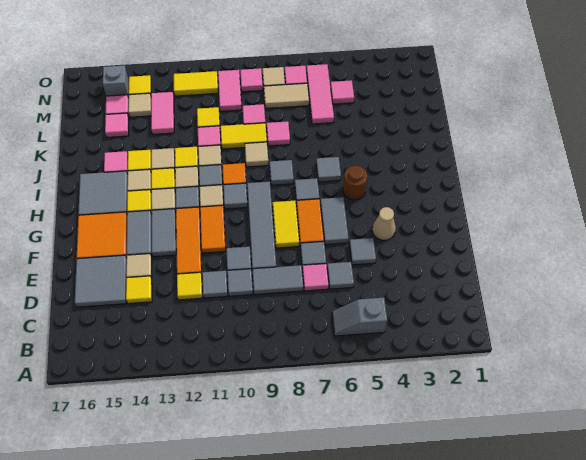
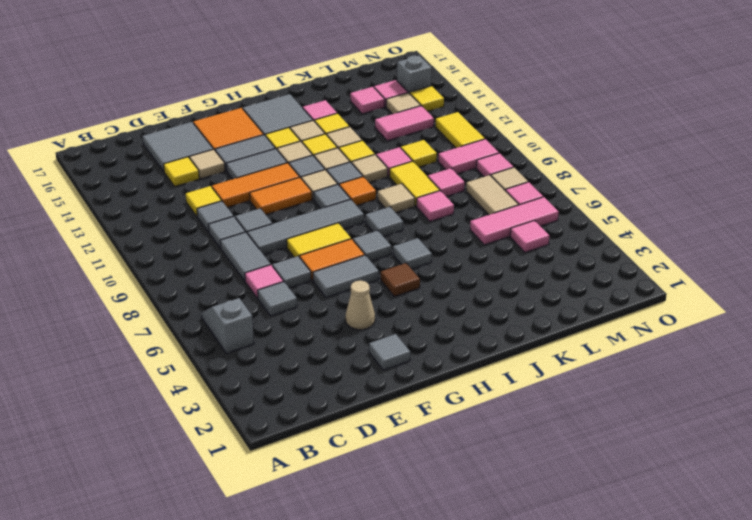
grey tile E5 level 1 -> grey tile F2 level 1
brown round brick H5 level 1 -> brown tile H5 level 1

